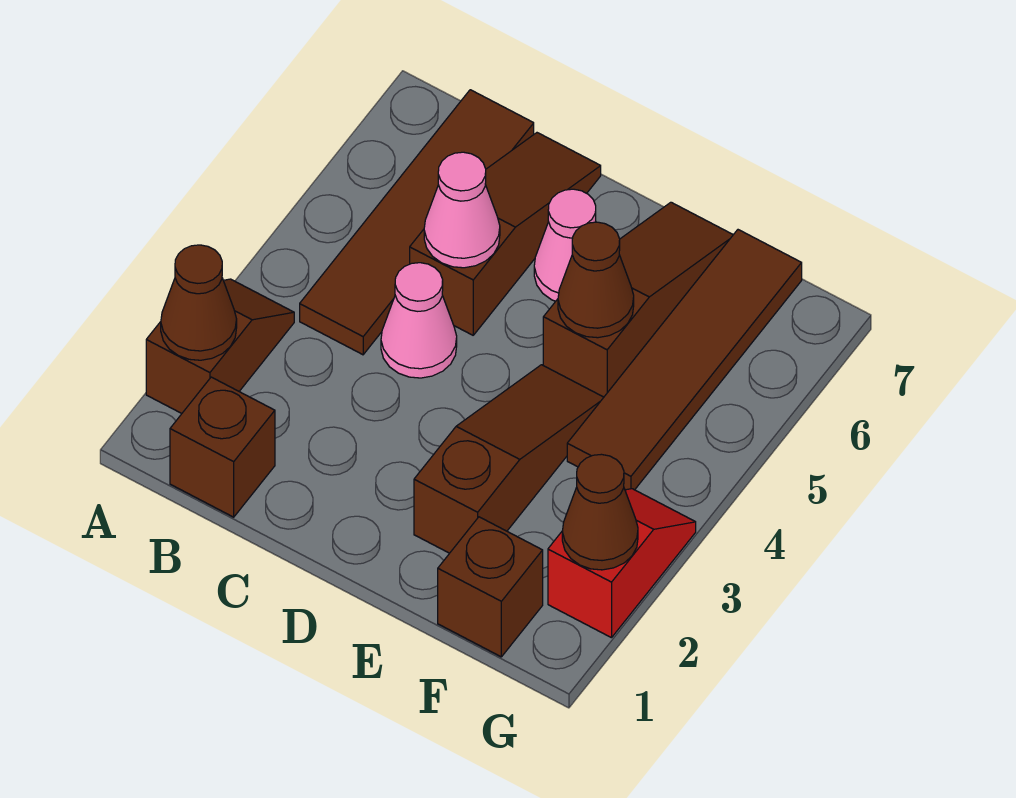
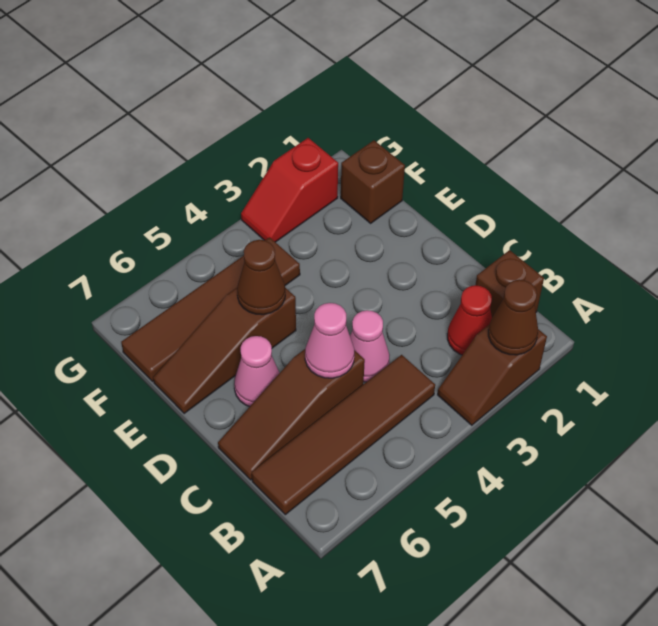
none -> red cone B2 level 1
brown slope E2:E4 level 1 top 2 -> none
brown cone G2 level 2 -> none

